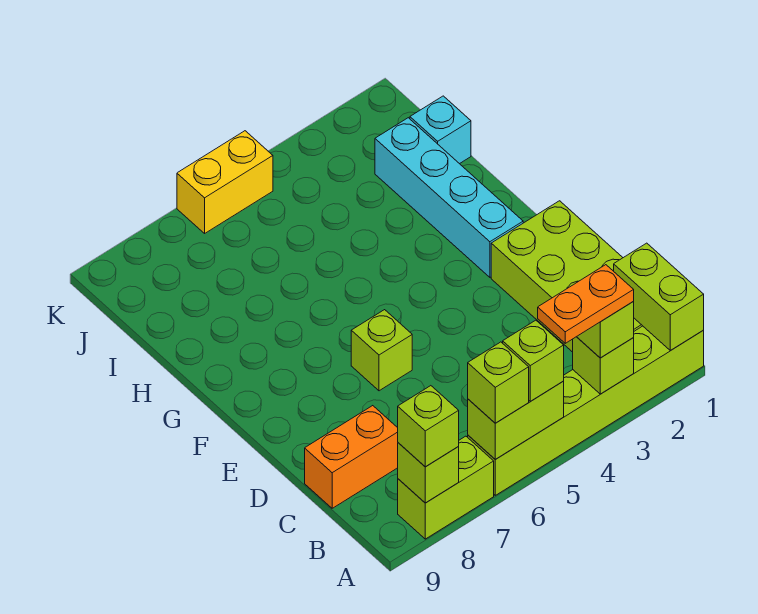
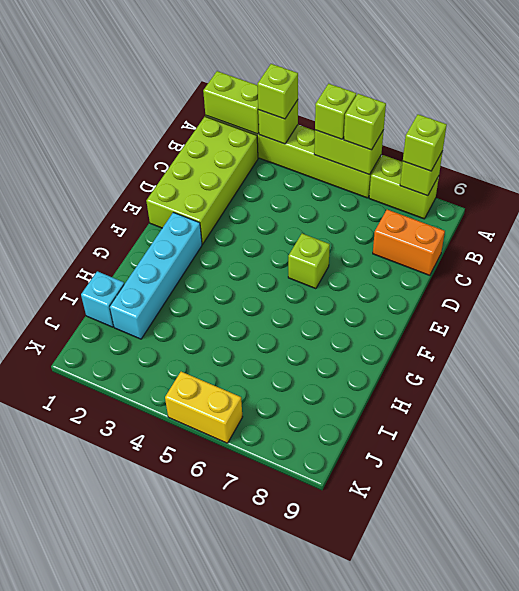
lime brick A1:B1 level 2 -> lime brick A1:A2 level 2
orange plate A3:A4 level 4 -> none

